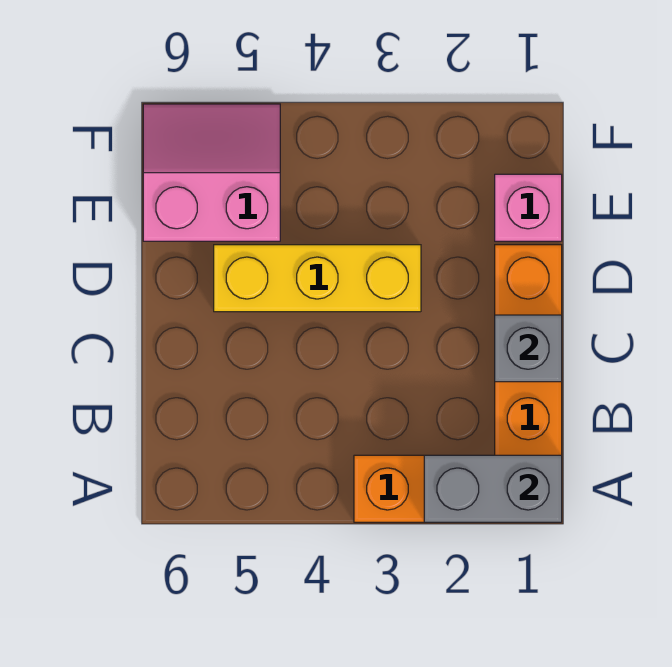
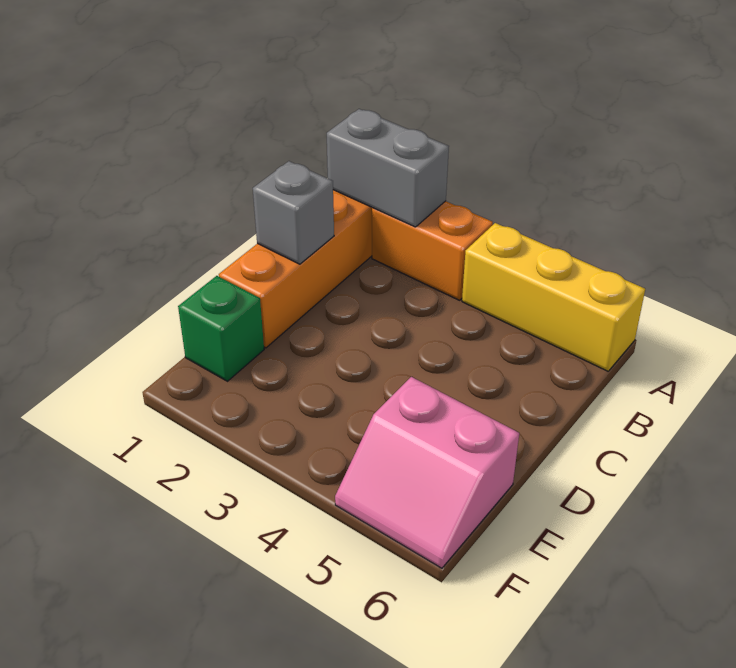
yellow brick D3:D5 level 1 -> yellow brick A4:A6 level 1
pink brick E1 level 1 -> green brick E1 level 1

